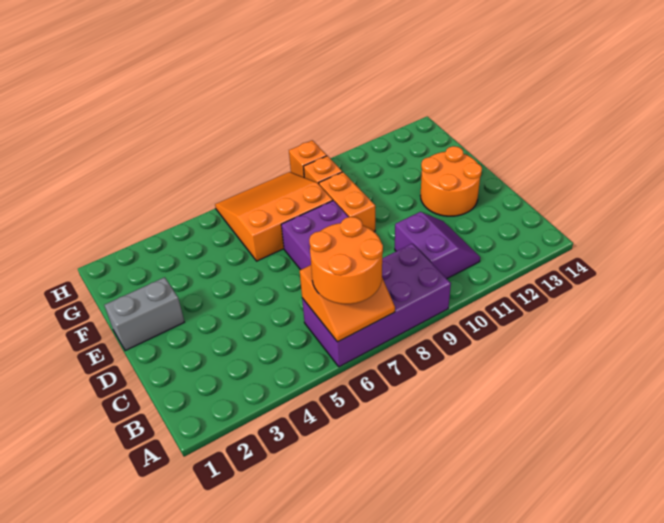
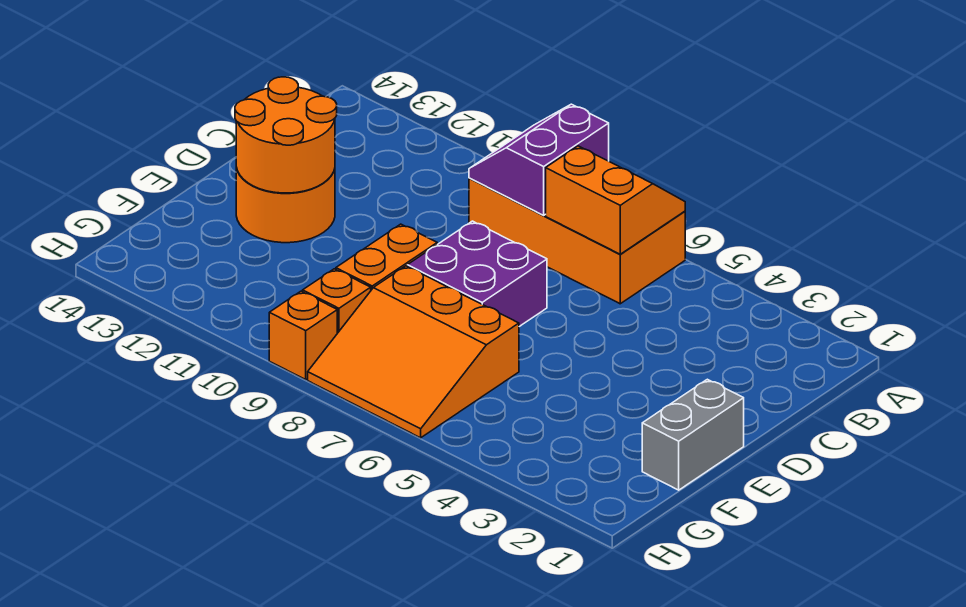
purple brick A6:B9 level 1 -> orange brick A6:B9 level 1
orange round brick A6:B7 level 3 -> orange round brick D12:E13 level 2
purple slope B10:C11 level 1 top 10 -> purple slope A8:B9 level 2 top 8
grey brick E1:E2 level 1 -> grey brick E1:F1 level 1

